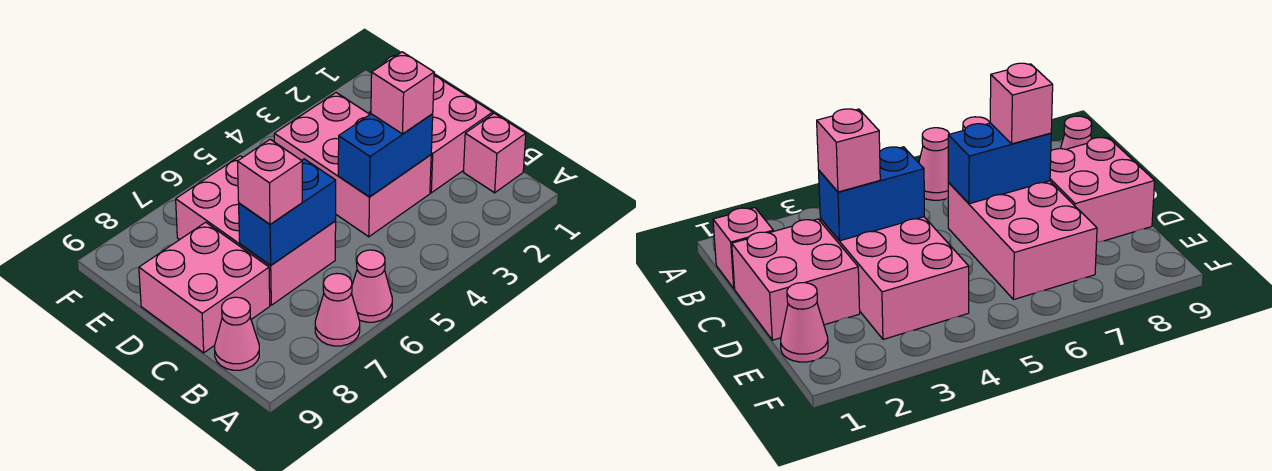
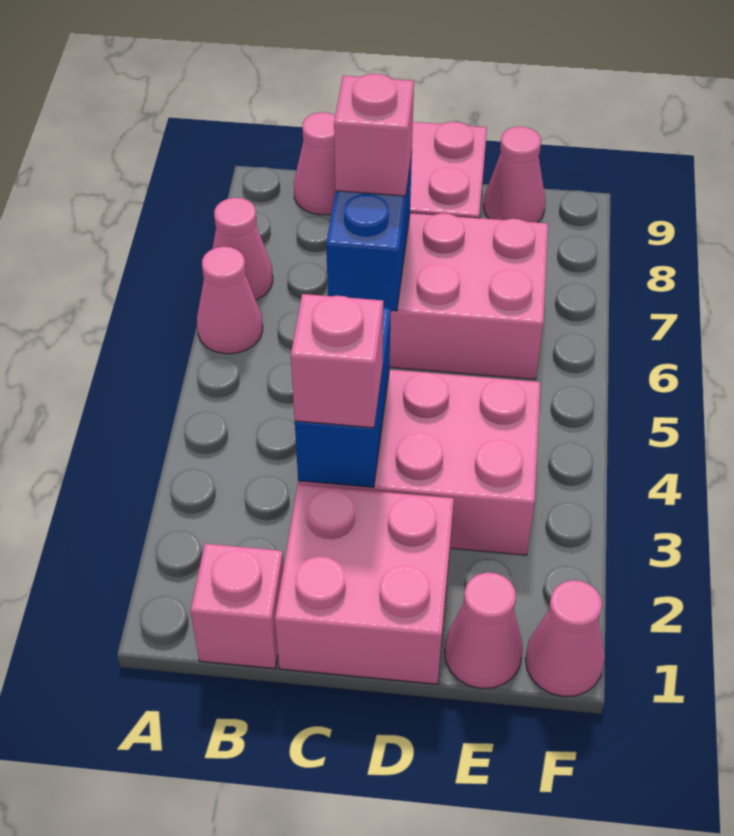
none -> pink cone E9 level 1
none -> pink cone F1 level 1

